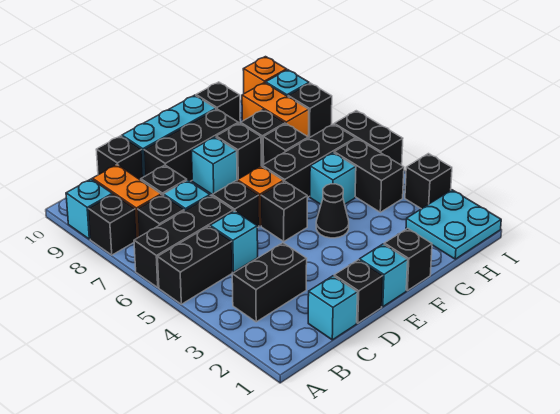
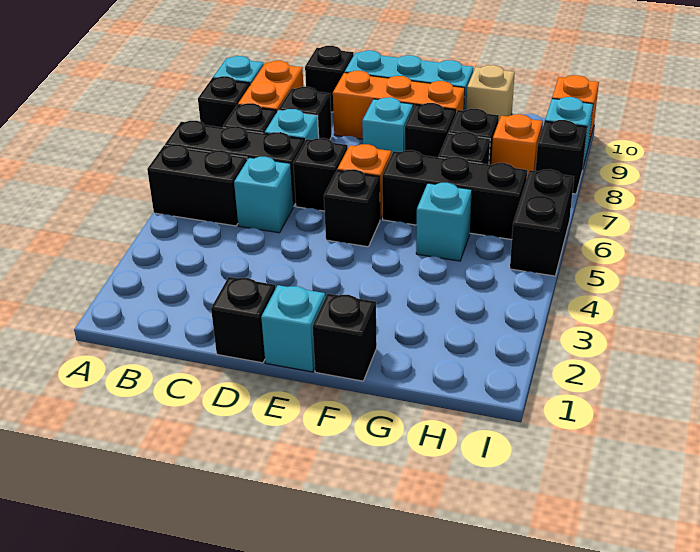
black brick B3:C3 level 1 -> none
cyan brick C1 level 1 -> none
black brick D9:F9 level 1 -> orange brick D9:F9 level 1
black cone F4 level 1 -> none
black brick G10 level 1 -> tan brick G10 level 1
cyan plate H1:I2 level 1 -> none
black brick H4:H5 level 1 -> none
orange brick H8:H9 level 1 -> orange brick H8 level 1
black brick I3 level 1 -> none

